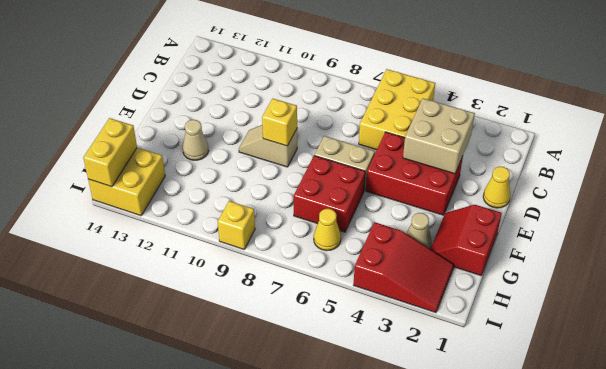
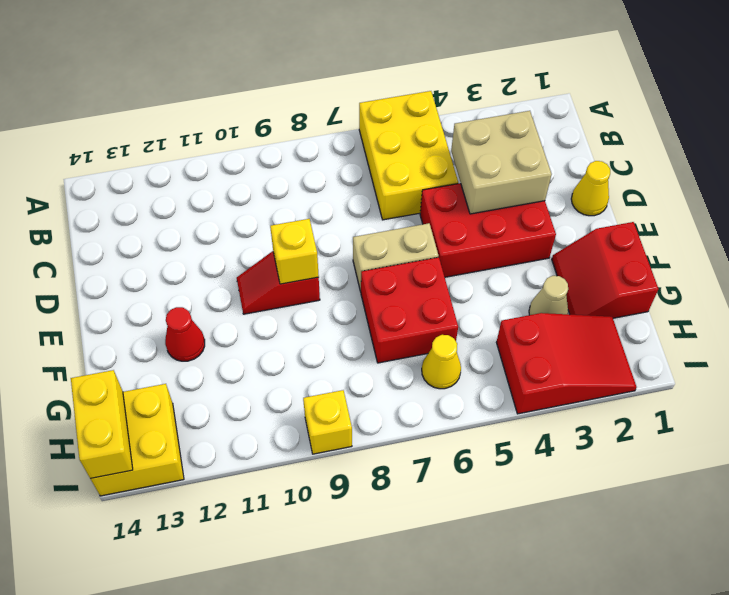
tan slope E9:E10 level 1 top 9 -> red slope E9:E10 level 1 top 9
tan cone F12 level 1 -> red cone F12 level 1

